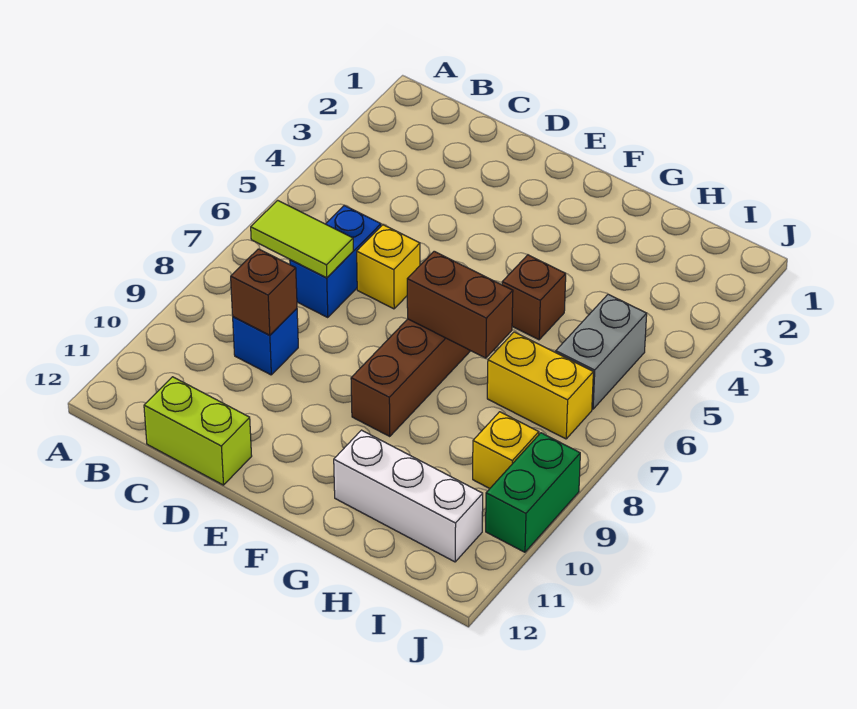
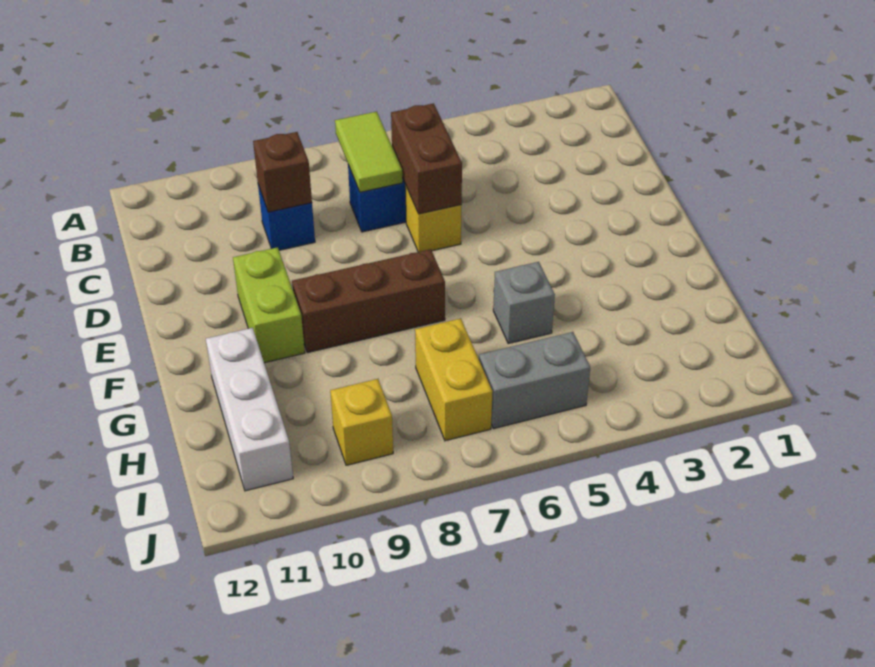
lime brick C12:D12 level 1 -> lime brick E10:F10 level 1
brown brick F7:G7 level 2 -> brown brick C6:D6 level 2
brown brick G5 level 1 -> grey brick G5 level 1
green brick J9:J10 level 1 -> none

